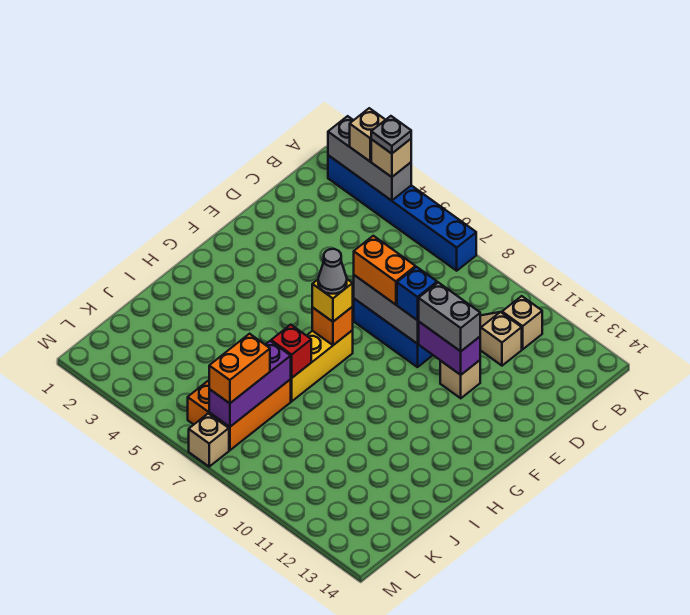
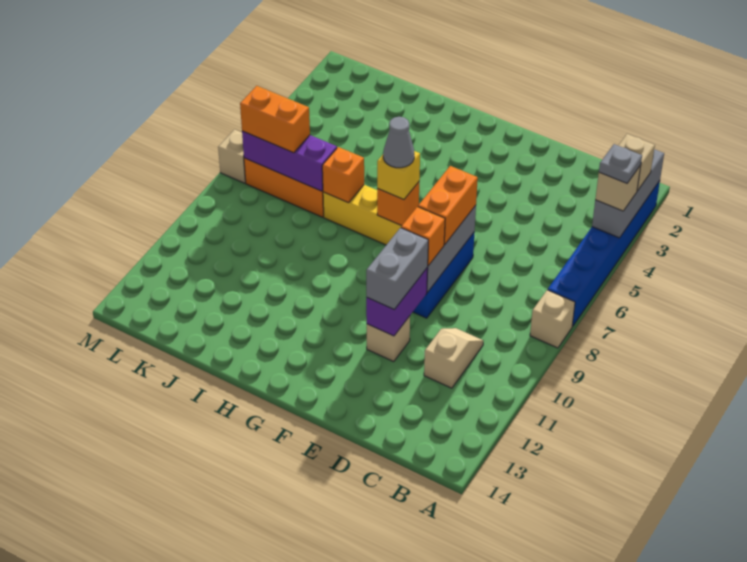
tan brick B11 level 1 -> tan brick A8 level 1
blue brick E9 level 3 -> orange brick E9 level 3
red brick I7 level 2 -> orange brick I7 level 2

